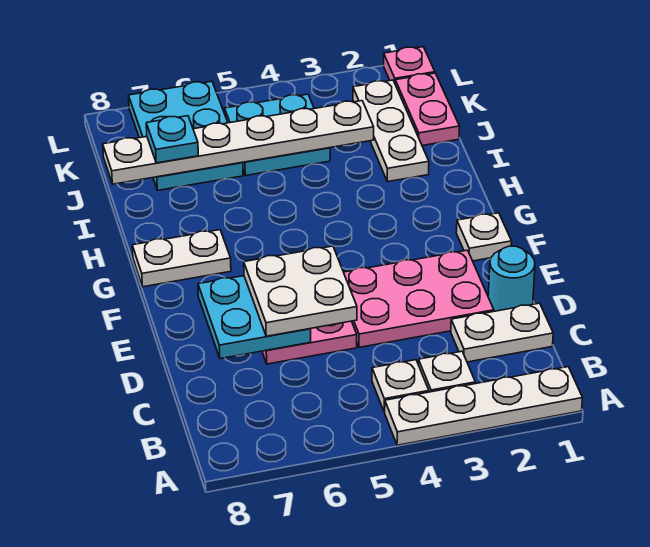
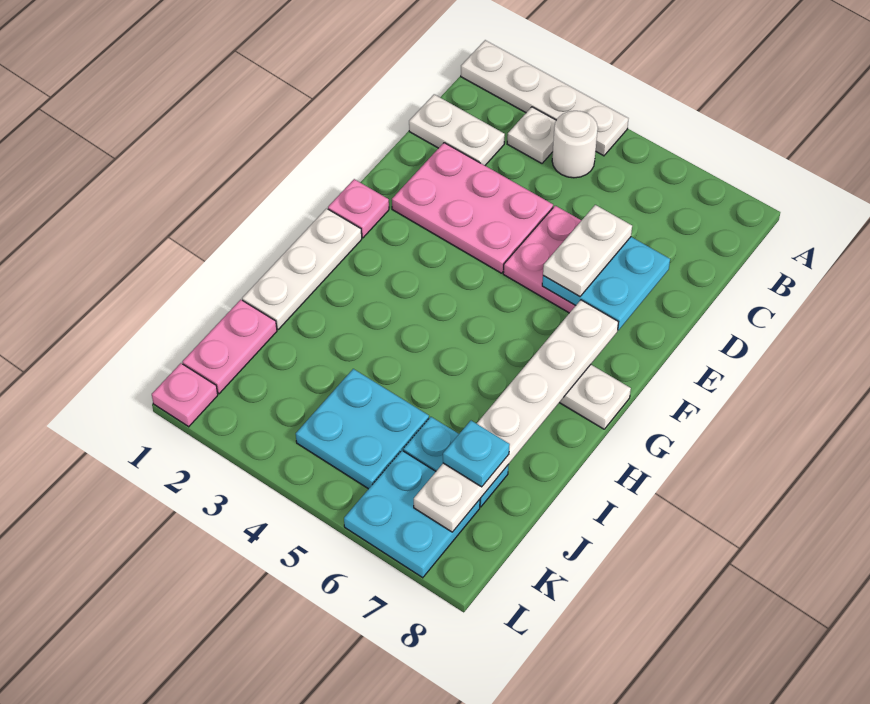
white plate B4 level 1 -> white round brick B4 level 1
cyan round brick D1 level 1 -> none
white plate D5:E6 level 3 -> white plate D6:E6 level 3
white plate F1 level 1 -> pink plate F1 level 1
white plate I2:K2 level 1 -> white plate G1:I1 level 1
white plate J3:J8 level 2 -> white plate F7:K7 level 2

